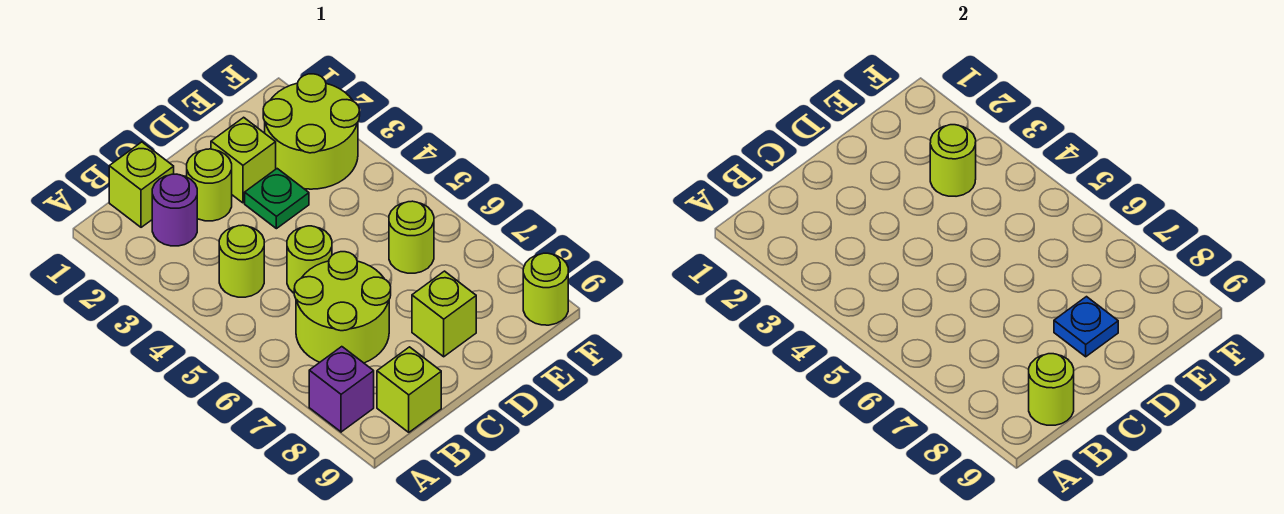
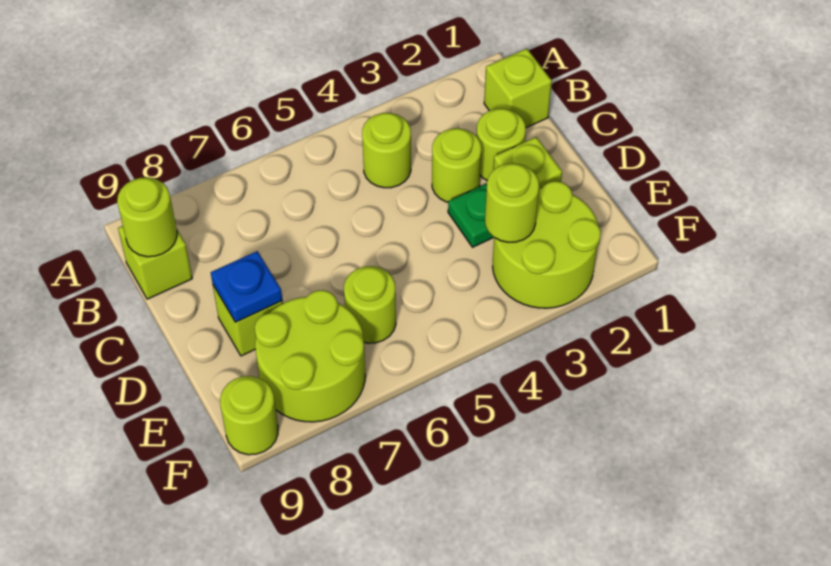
purple brick A8 level 1 -> none
purple round brick B2 level 1 -> none
lime round brick B6:C7 level 1 -> lime round brick E7:F8 level 1
lime round brick C5 level 1 -> lime round brick C3 level 1

